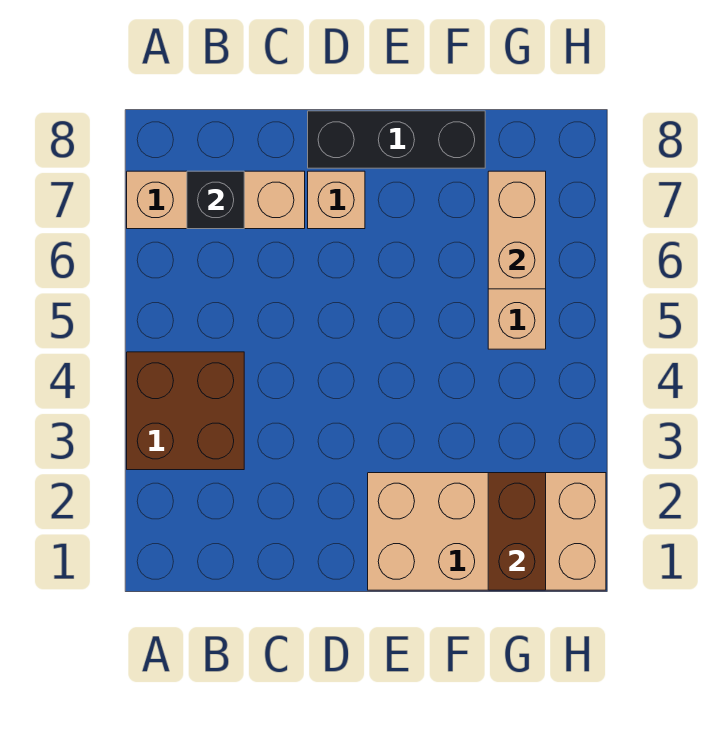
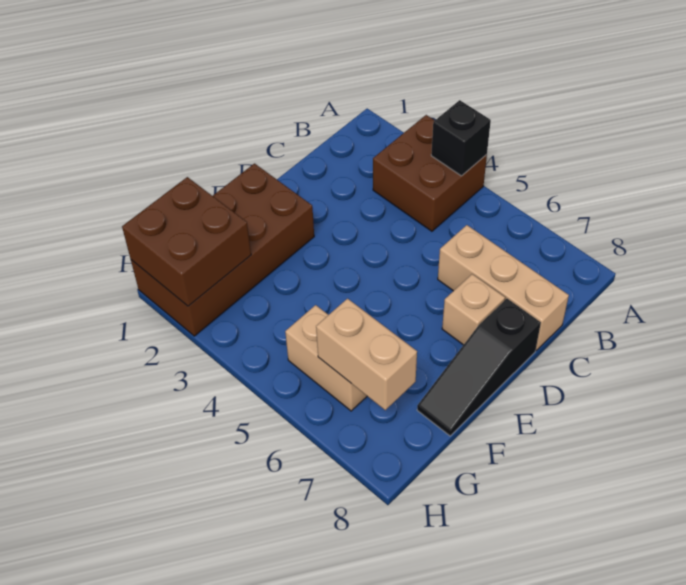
tan brick A7:C7 level 1 -> tan brick C6:C8 level 1
black brick B7 level 2 -> black brick A4 level 2
black brick D8:F8 level 1 -> black slope D8:F8 level 1 top D
tan brick E1:H2 level 1 -> brown brick E1:H2 level 1
brown brick G1:G2 level 2 -> brown brick G1:H2 level 2

